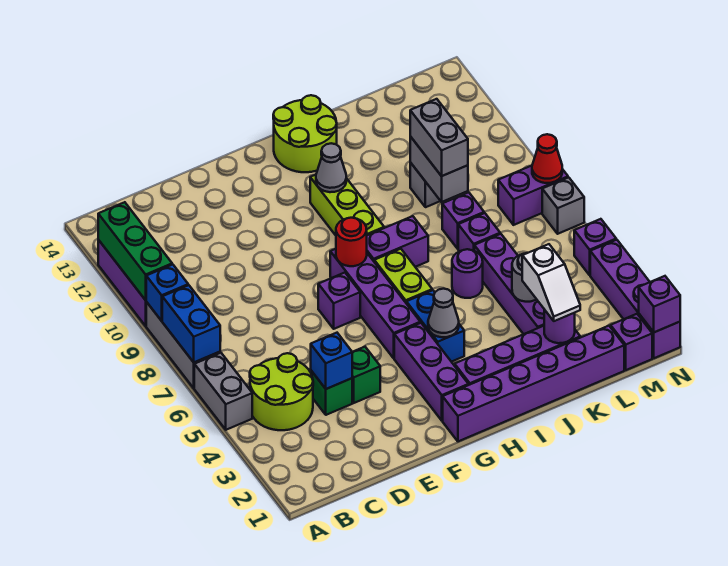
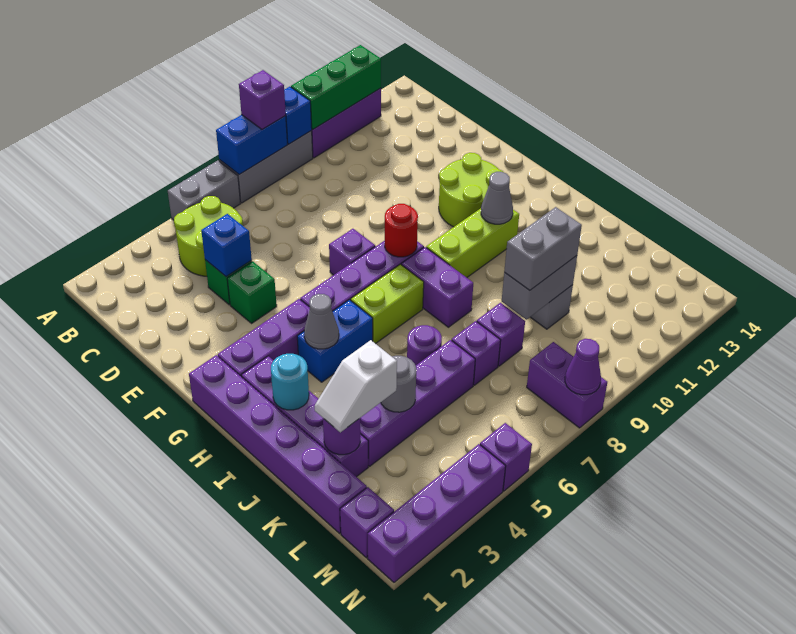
lime round brick H13:I14 level 1 -> lime round brick F11:G12 level 1
none -> cyan round brick I2 level 2
purple brick N1 level 2 -> purple brick A8 level 3
grey brick N7 level 1 -> none
red cone N8 level 2 -> purple cone N8 level 2

